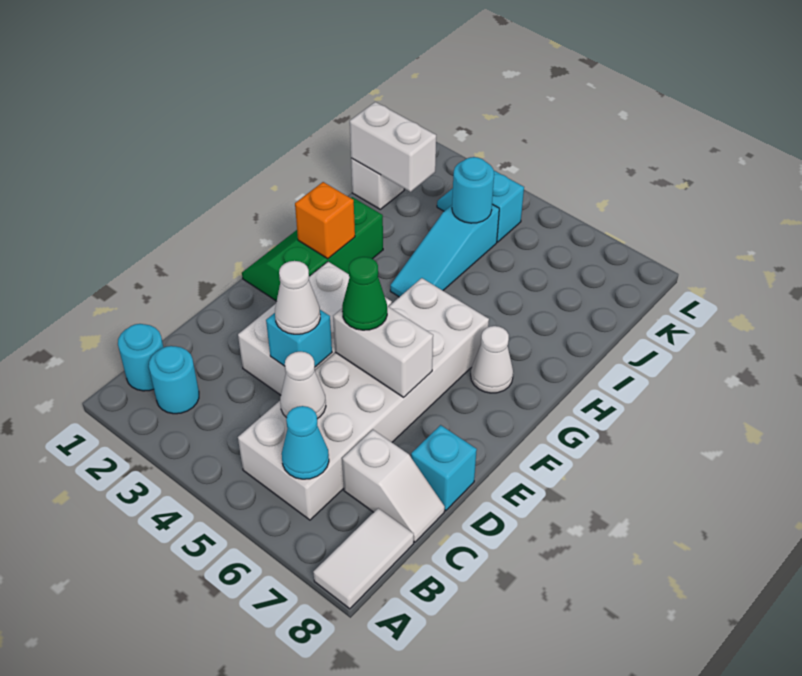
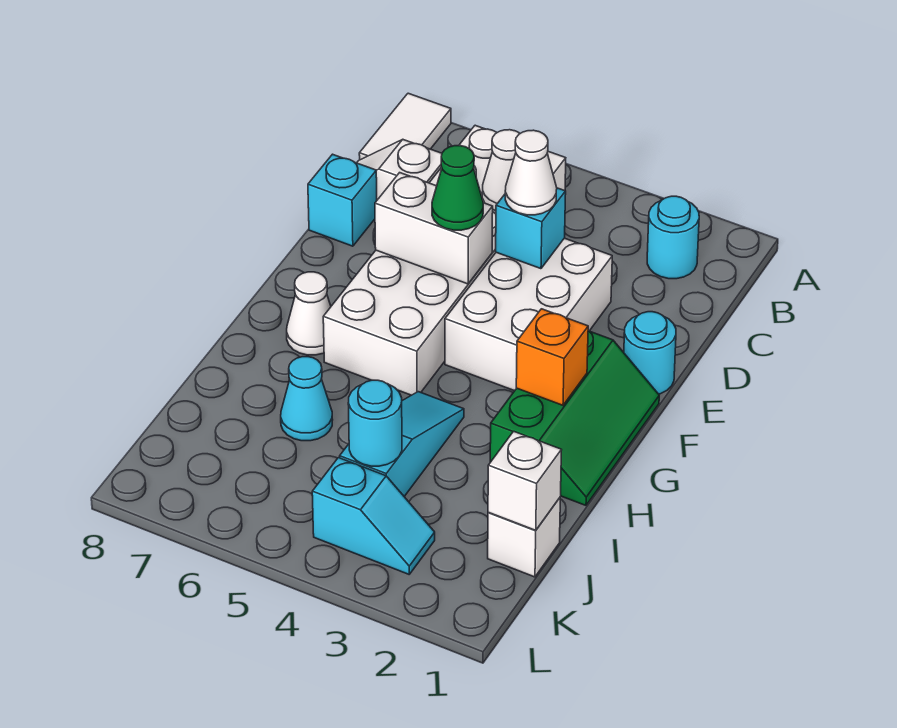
cyan round brick B1 level 1 -> cyan round brick E1 level 1
cyan cone B6 level 2 -> cyan cone I6 level 1
white brick J1:J2 level 2 -> white brick J1 level 2

